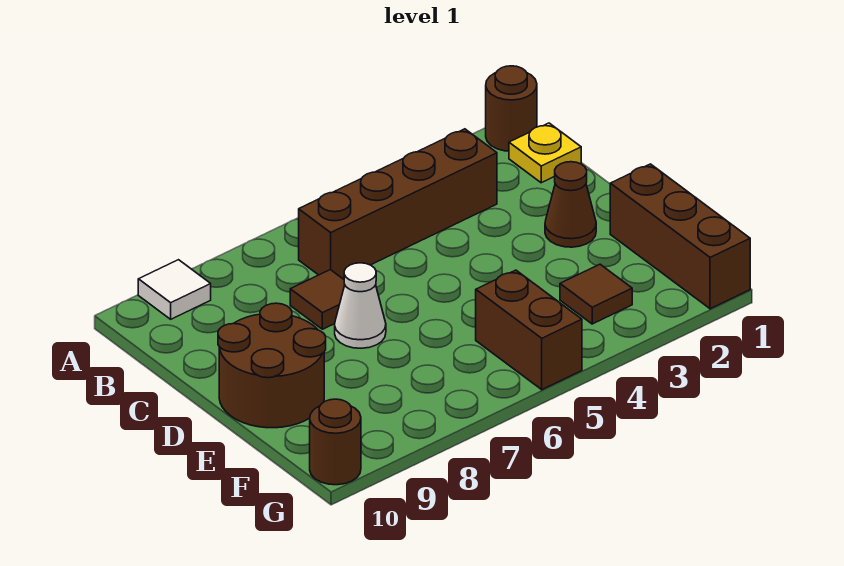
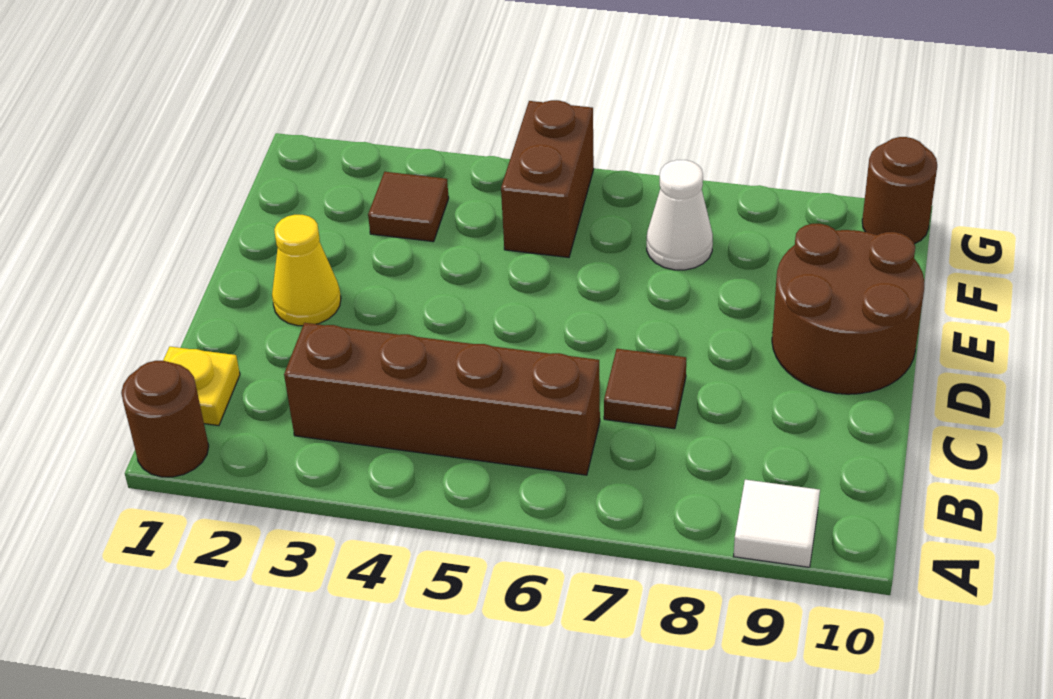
brown cone D2 level 1 -> yellow cone D2 level 1
white cone D7 level 1 -> white cone F7 level 1
brown brick E1:G1 level 1 -> none

